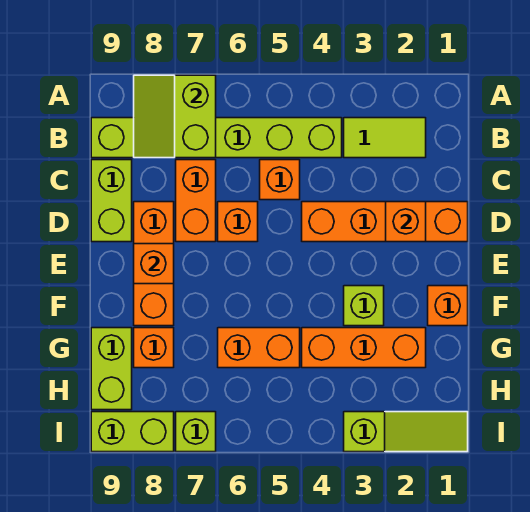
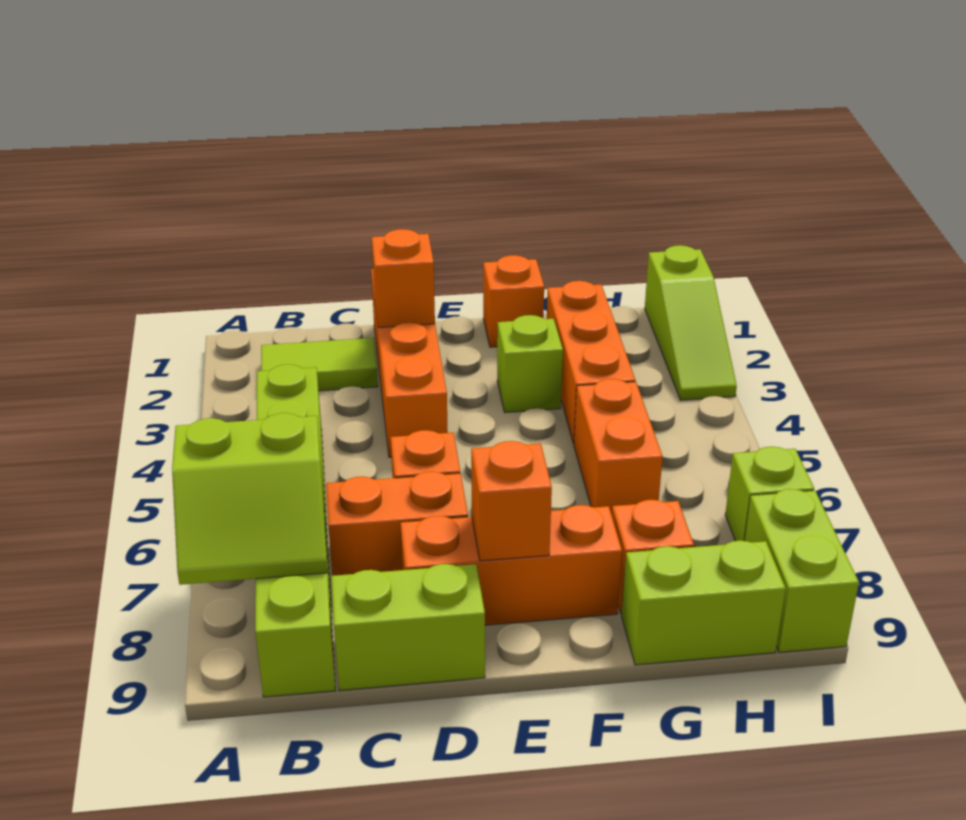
lime tile B2:B3 level 1 -> lime tile B2:C2 level 1
orange brick C5 level 1 -> none
lime slope I1:I3 level 1 top 3 -> lime slope I1:I3 level 1 top 1

